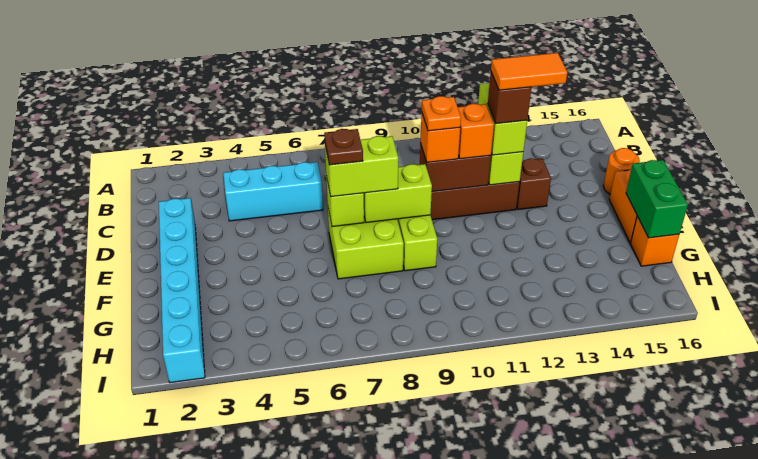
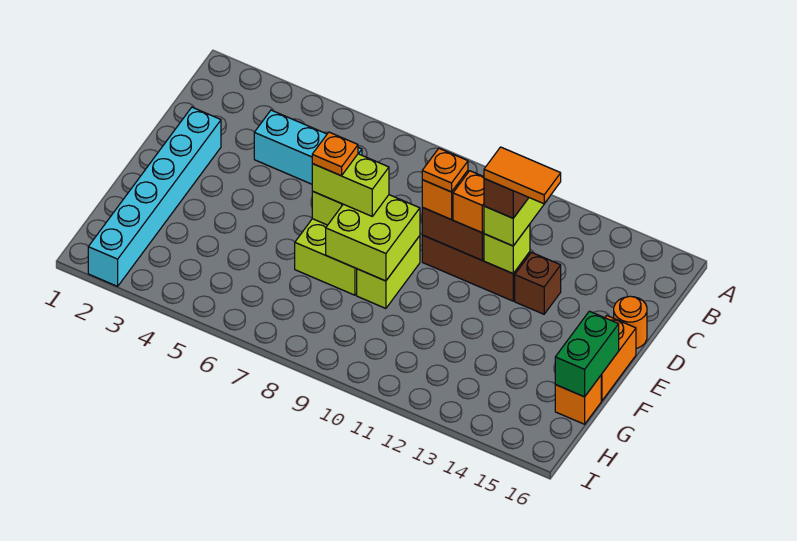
brown plate E7 level 4 -> orange plate E7 level 4
lime brick E8:E9 level 2 -> lime brick E8:F9 level 2

